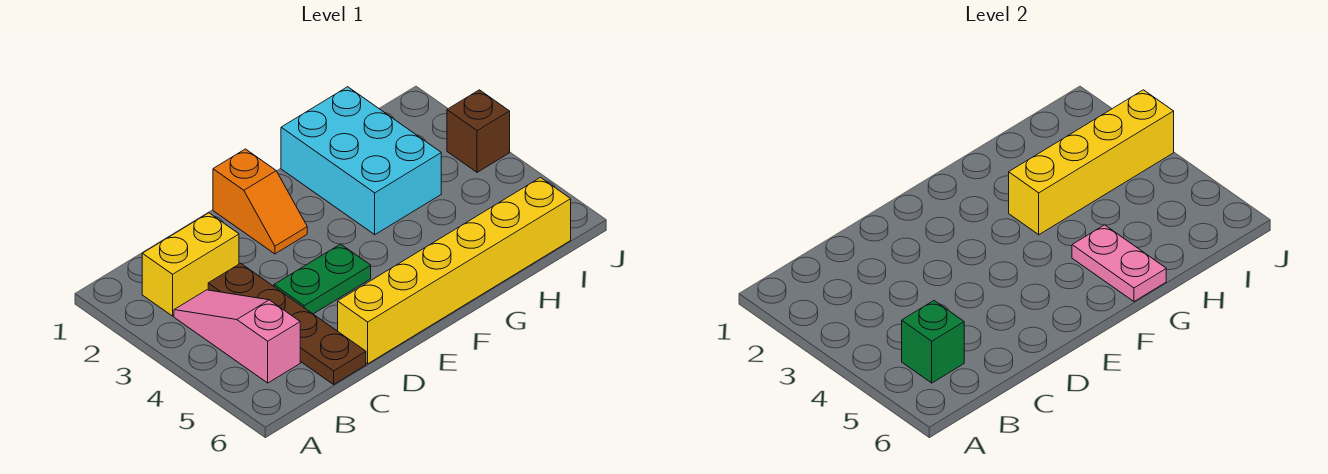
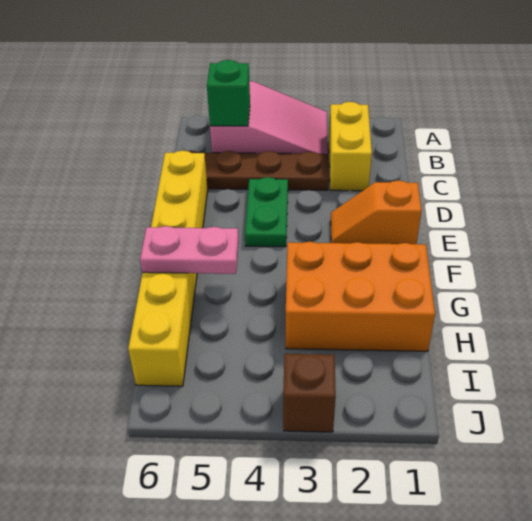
pink slope B3:B5 level 1 top 5 -> pink slope A3:B5 level 1 top 5
cyan brick G1:H3 level 1 -> orange brick G1:H3 level 1
yellow brick G3:J3 level 2 -> none

